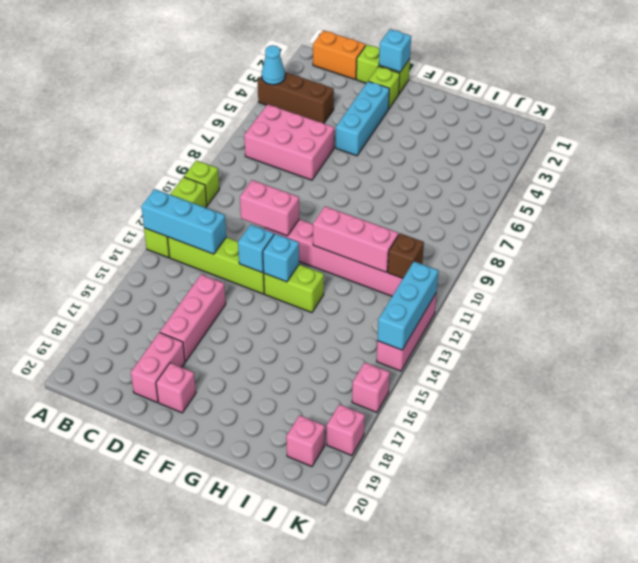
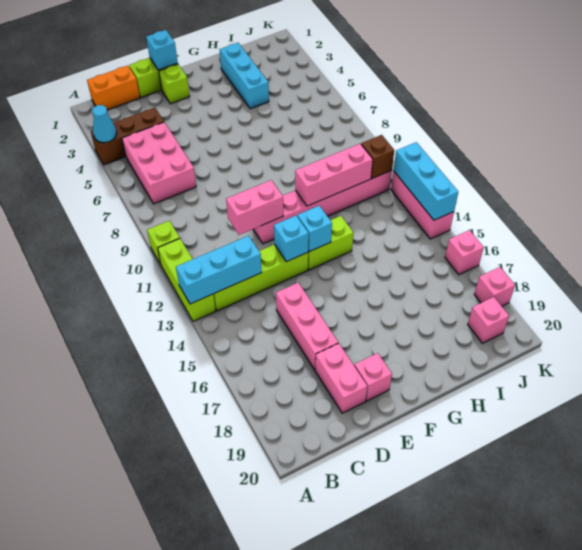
pink brick B6:D7 level 1 -> pink brick B5:C7 level 1
cyan brick E3:E5 level 1 -> cyan brick H2:H4 level 1

